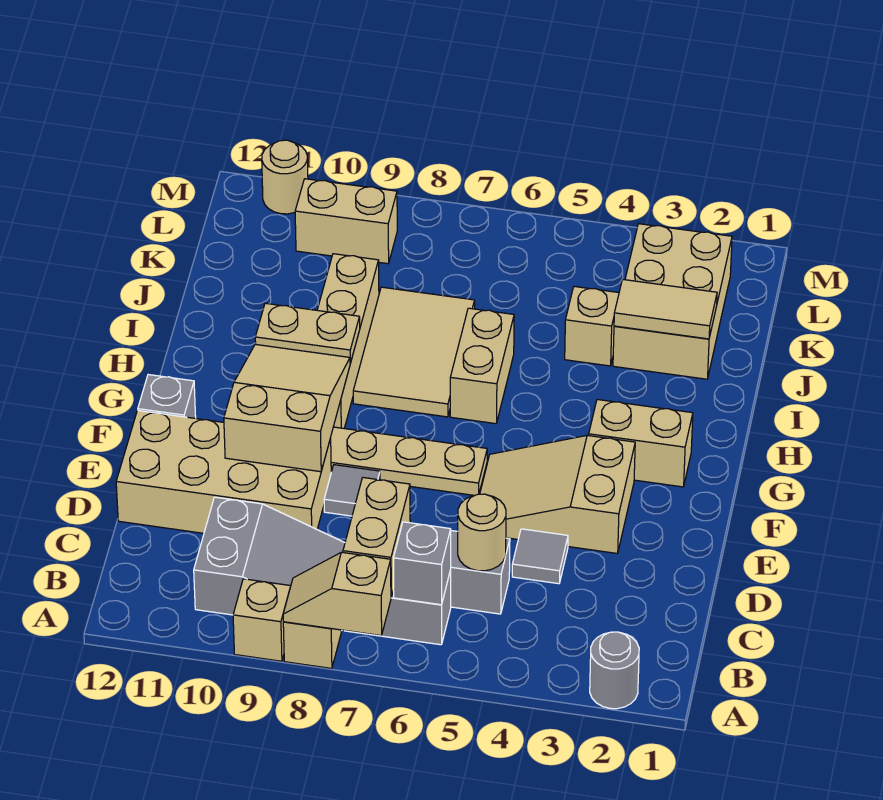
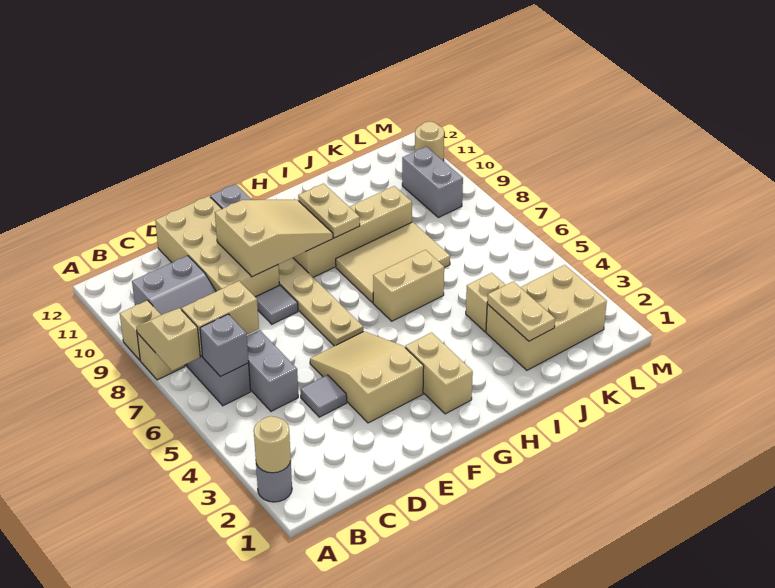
tan round brick C5 level 2 -> tan round brick A2 level 2
tan tile J2:J3 level 2 -> tan plate J2:J3 level 2
tan brick L9:L10 level 1 -> grey brick L9:L10 level 1

